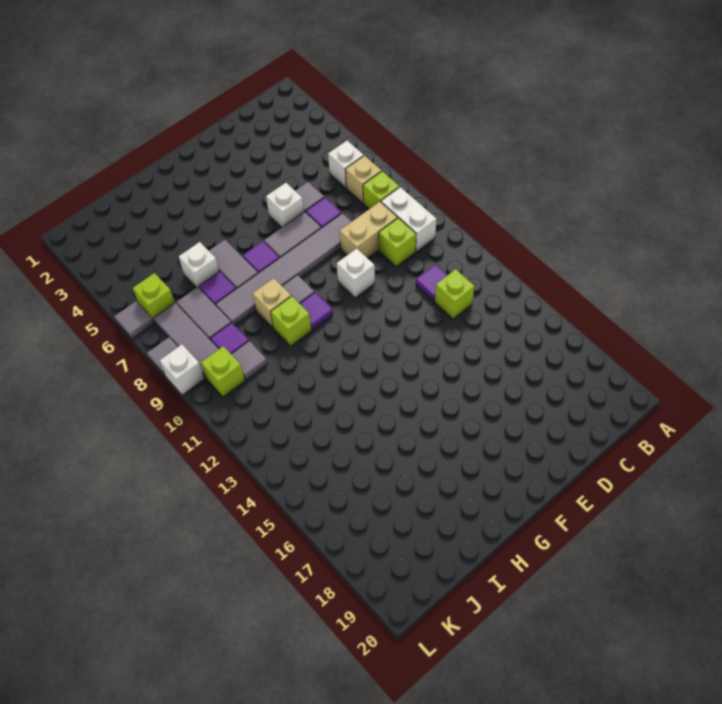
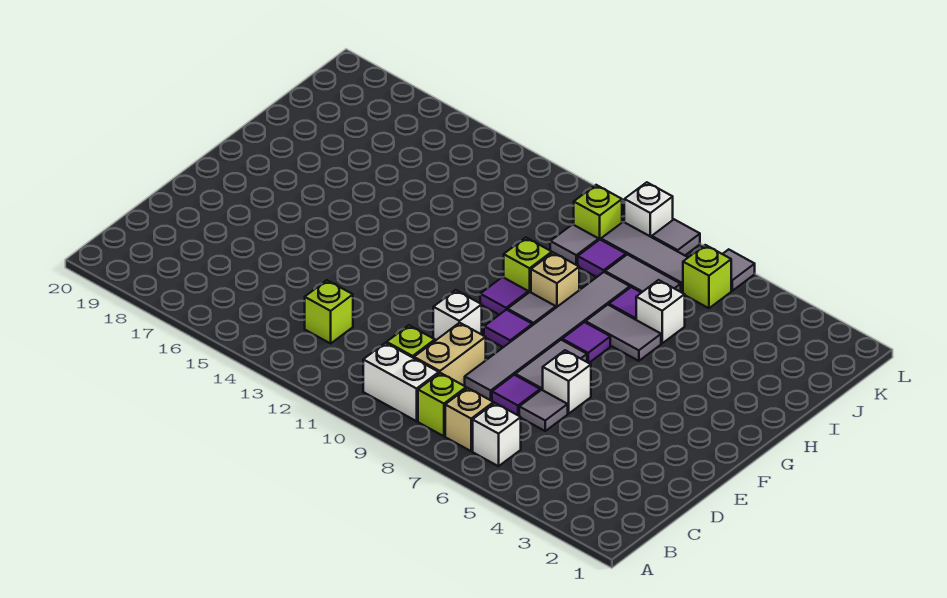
purple tile C12 level 1 -> purple tile F9 level 1

